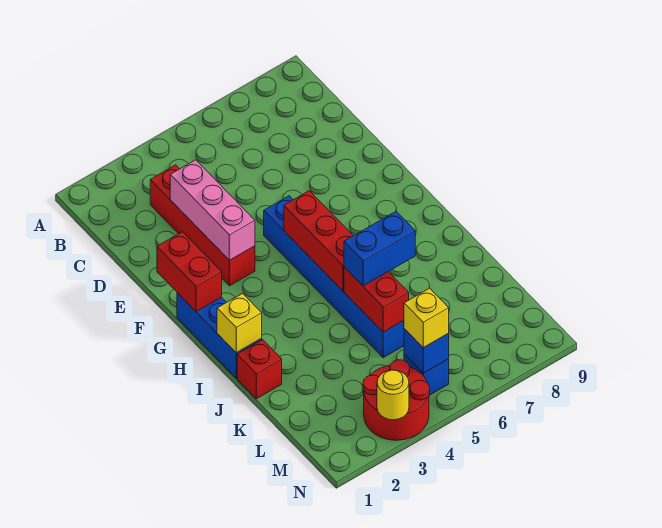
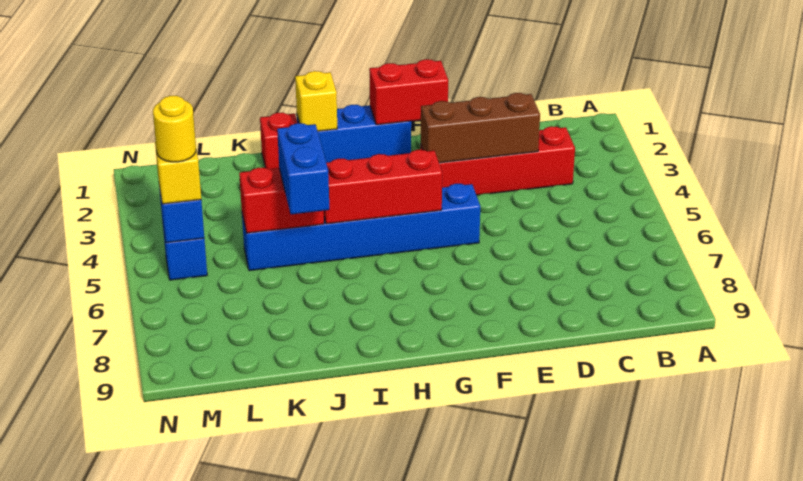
pink brick D3:F3 level 2 -> brown brick D3:F3 level 2
red round brick M3:N4 level 1 -> none
yellow round brick N3 level 2 -> yellow round brick M5 level 4

